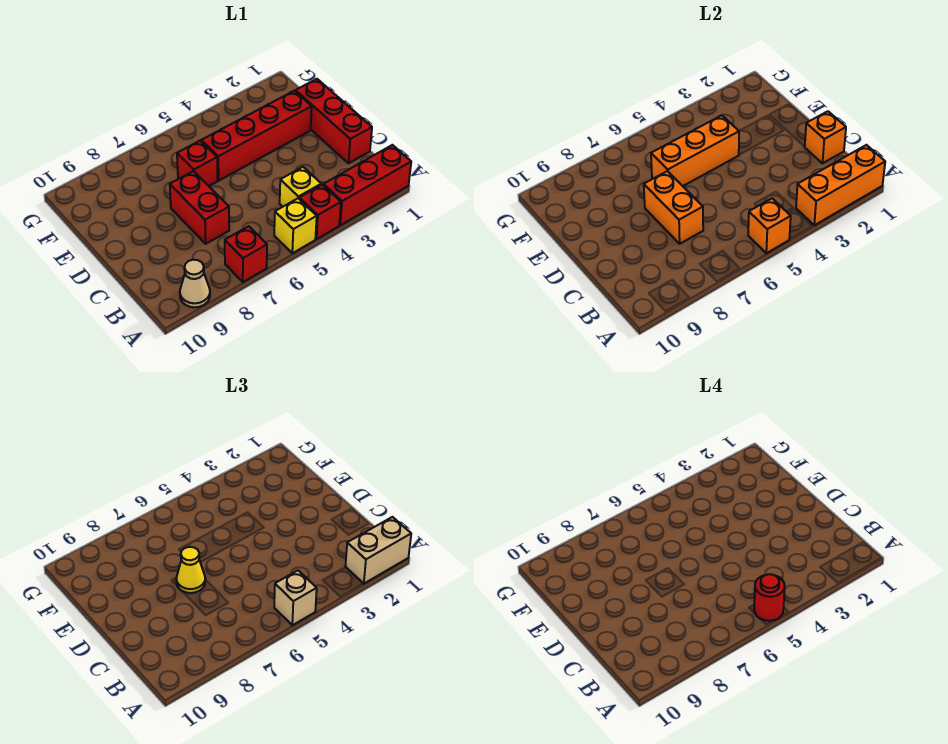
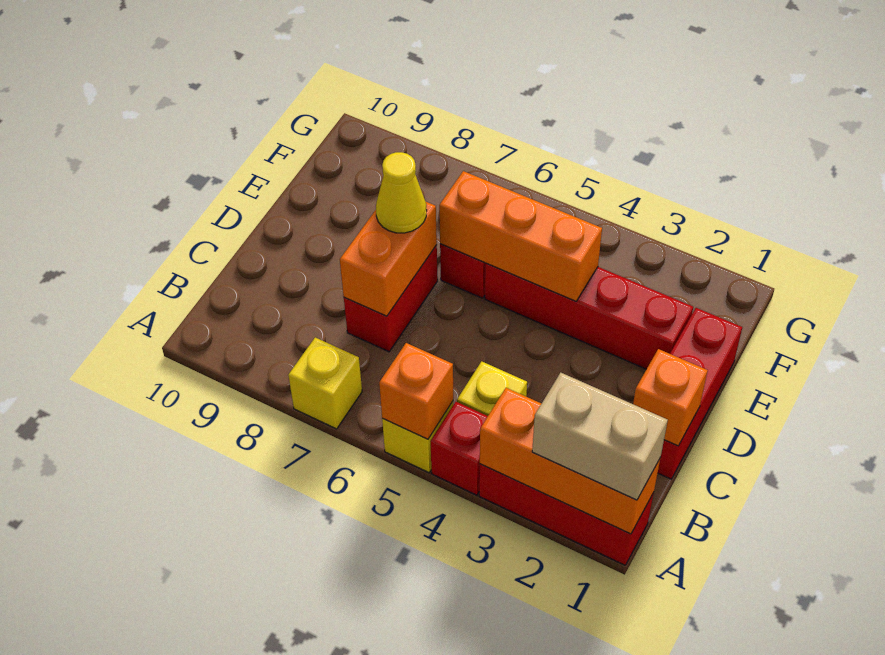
tan brick A5 level 3 -> none
red round brick A5 level 4 -> none
red brick A7 level 1 -> yellow brick A7 level 1
tan cone A9 level 1 -> none

